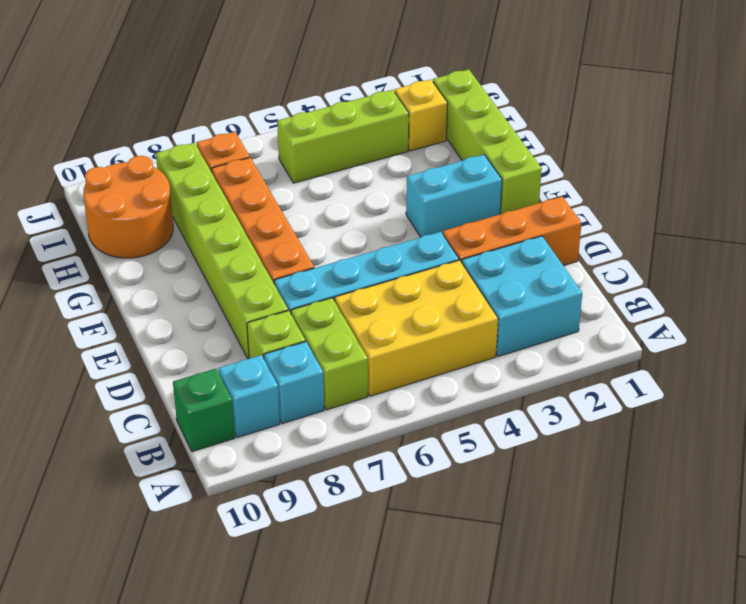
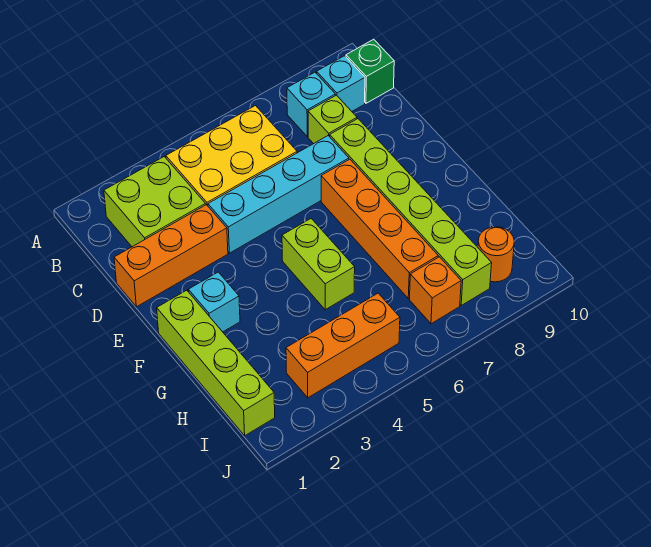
cyan brick B2:C3 level 1 -> lime brick B2:C3 level 1
lime brick B7:C7 level 1 -> lime brick F5:G5 level 1
cyan brick F2:F3 level 1 -> cyan brick F2 level 1
orange round brick H9:I10 level 1 -> orange round brick I9 level 1
yellow brick I2 level 1 -> none
lime brick I3:I5 level 1 -> orange brick I3:I5 level 1

